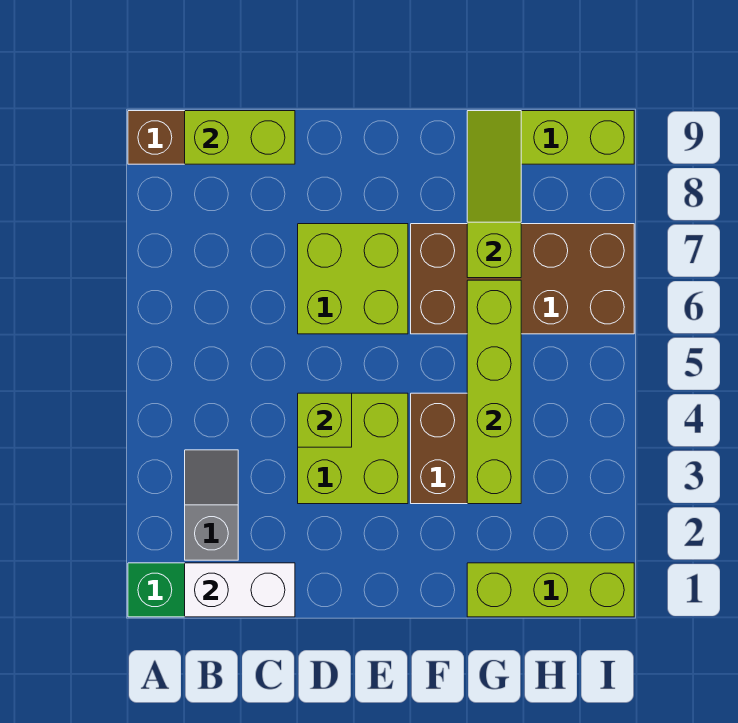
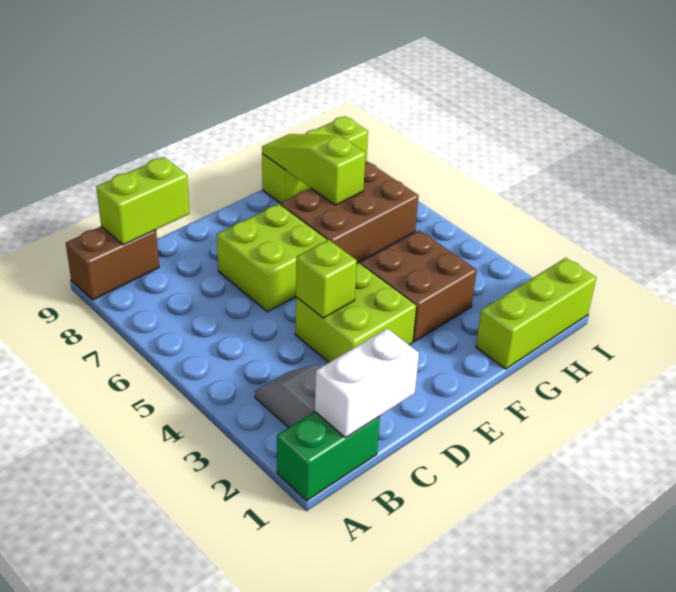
brown brick F6:I7 level 1 -> brown brick F6:H7 level 1
lime brick G3:G6 level 2 -> none

